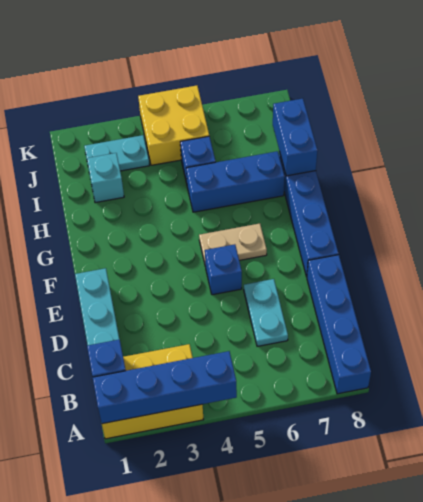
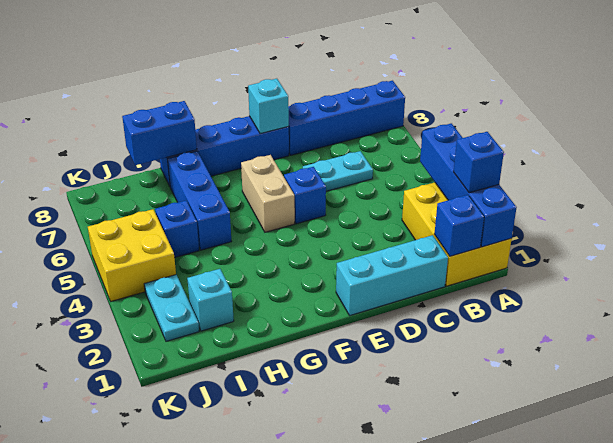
none -> blue brick A2 level 3
none -> cyan brick E8 level 2
tan plate F5:F6 level 1 -> tan brick F5:F6 level 1

